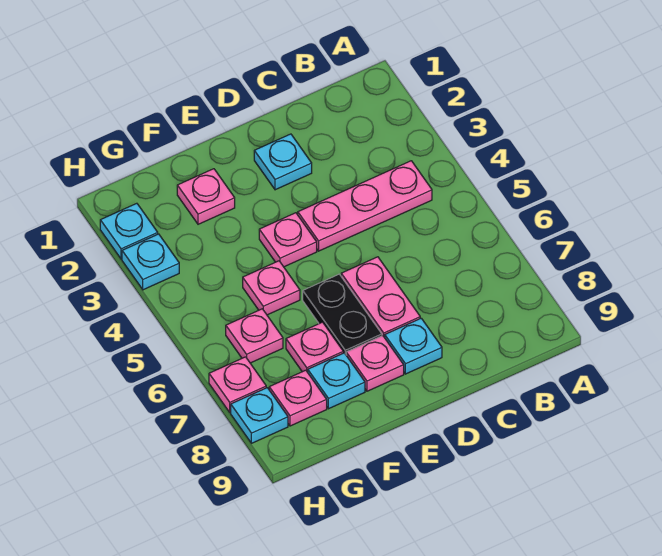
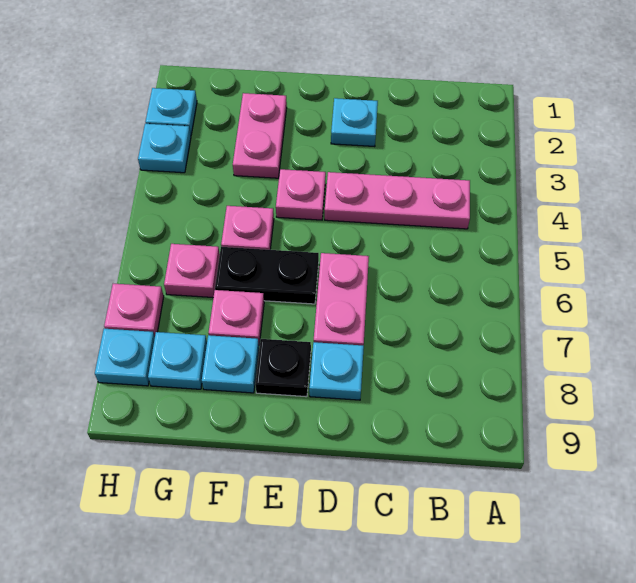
black plate E6:E7 level 1 -> black plate E6:F6 level 1
pink plate E8 level 1 -> black plate E8 level 1
pink plate F2 level 1 -> pink plate F2:F3 level 1
pink plate G8 level 1 -> cyan plate G8 level 1

